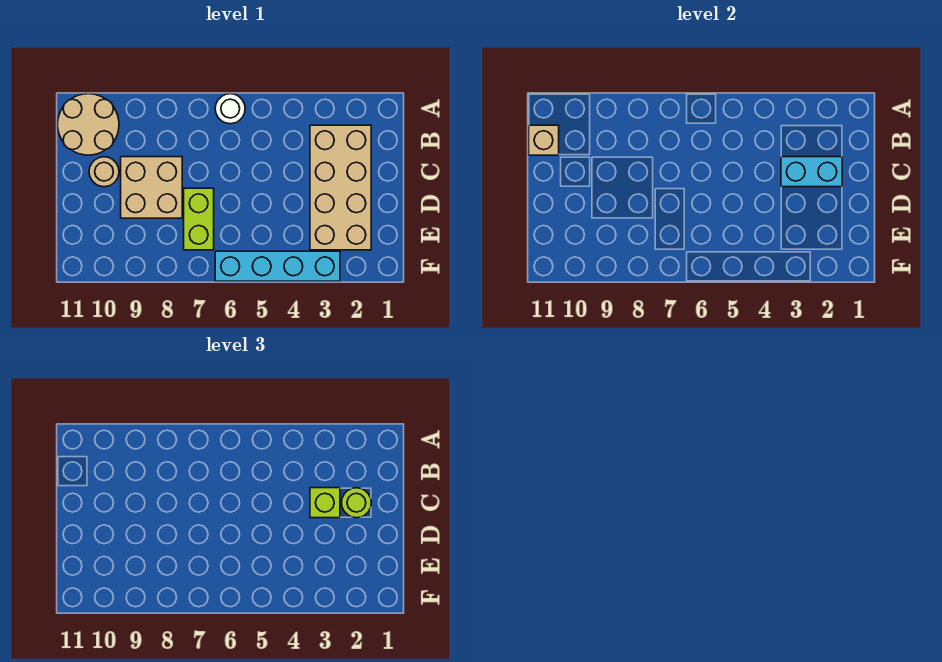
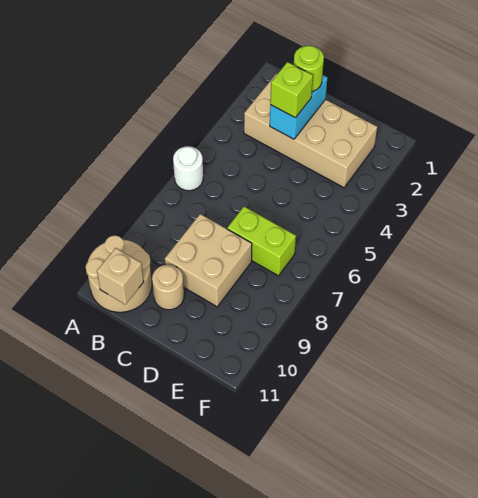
cyan brick F3:F6 level 1 -> none

